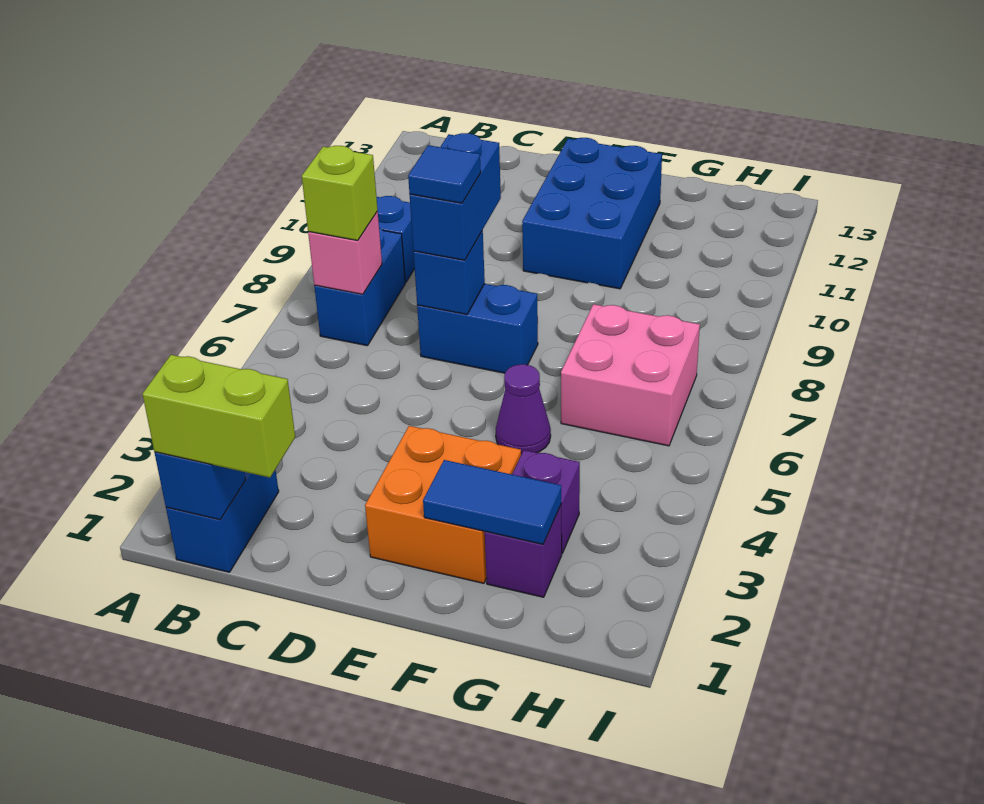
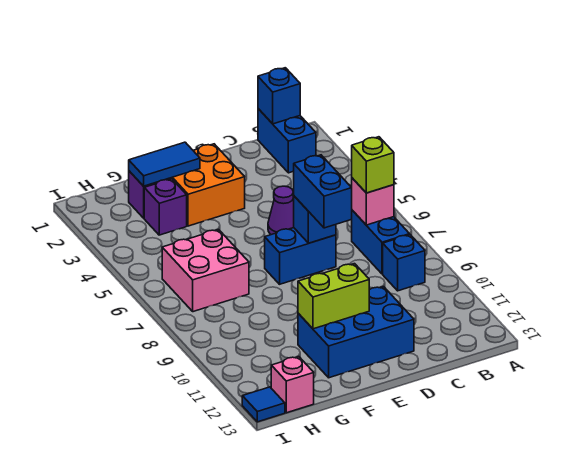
lime brick B1:C1 level 3 -> lime brick E11:F11 level 2
blue tile D7 level 4 -> blue tile I13 level 1
blue brick E10:F12 level 1 -> blue brick D11:F12 level 1
purple cone F5 level 1 -> purple cone D5 level 1
none -> pink brick H13 level 1

